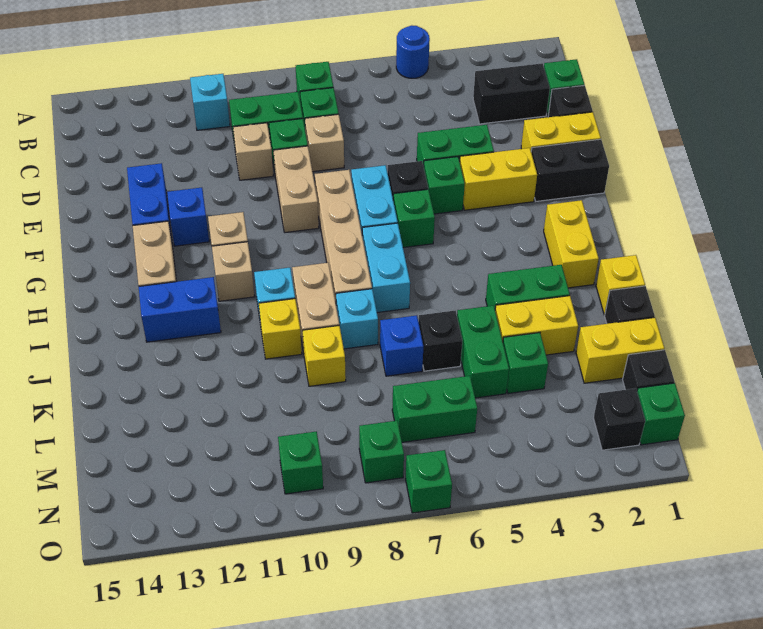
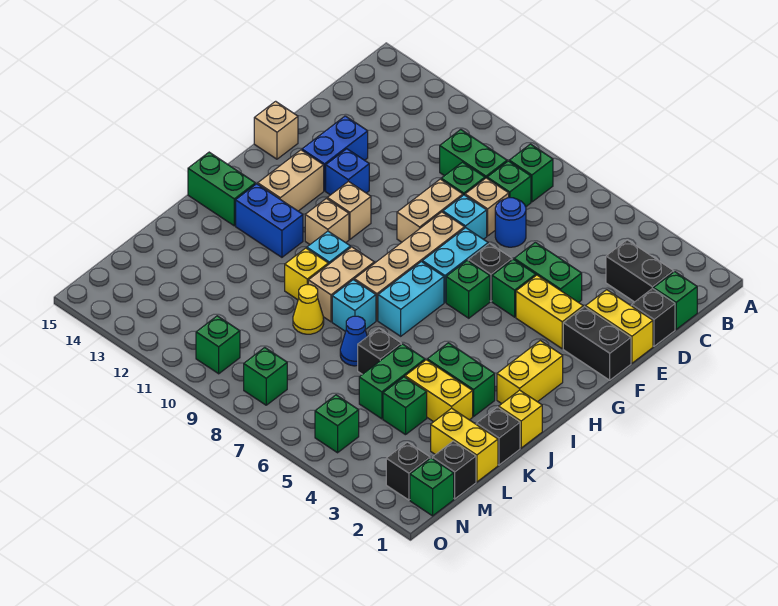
blue round brick A5 level 1 -> blue round brick D7 level 1
cyan brick B11 level 1 -> cyan brick E8 level 1
tan brick D10 level 1 -> tan brick F15 level 1
blue brick K7 level 1 -> blue cone K7 level 1
yellow brick K9 level 1 -> yellow cone K9 level 1
green brick M6:M7 level 1 -> green brick I14:I15 level 1
green brick O7 level 1 -> green brick N5 level 1

